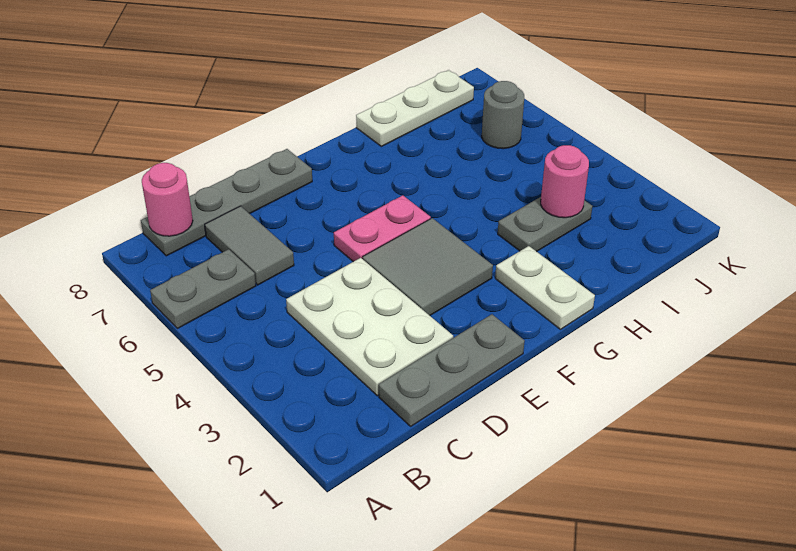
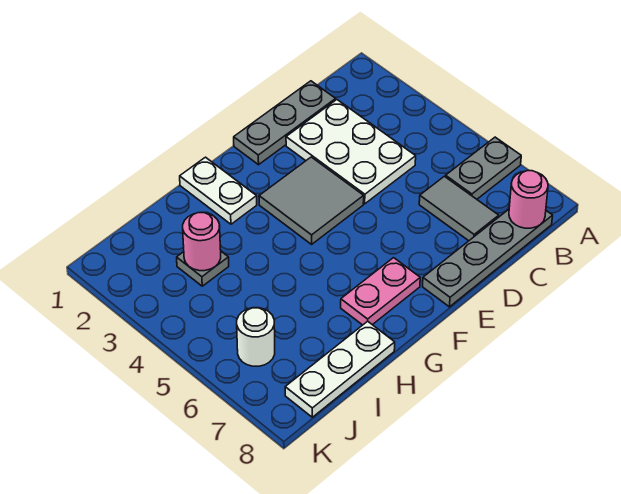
pink plate E5:F5 level 1 -> pink plate F7:G7 level 1
grey plate H3:I3 level 1 -> grey plate I3 level 1
grey round brick J6 level 1 -> white round brick J6 level 1

